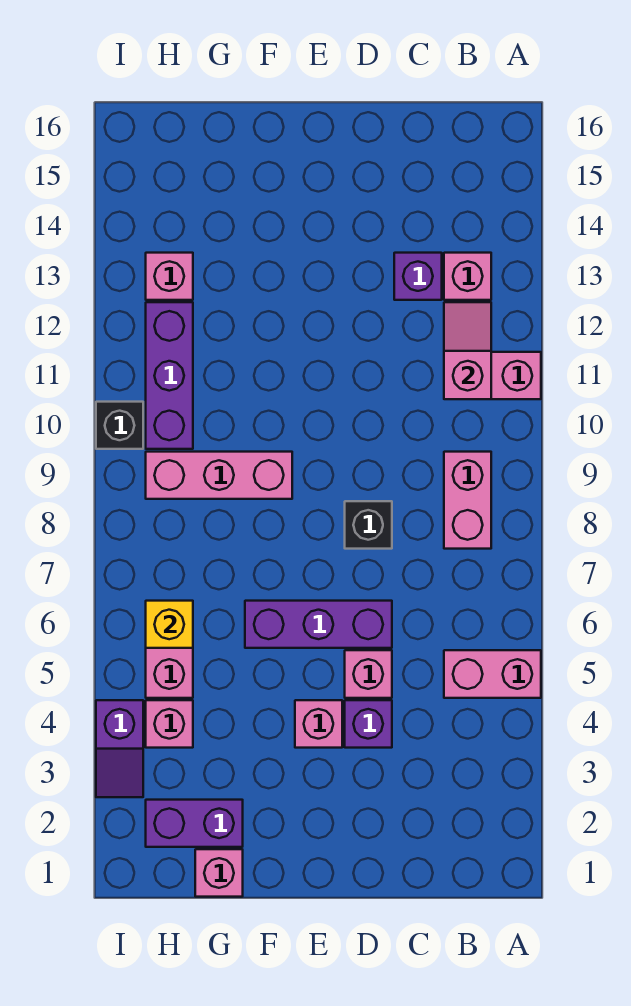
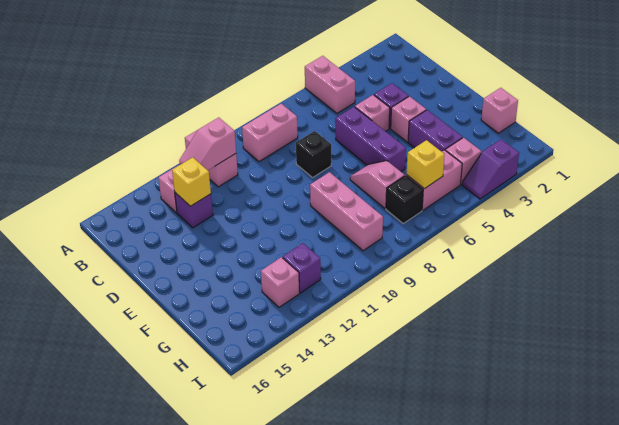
none -> yellow brick C13 level 2
none -> pink slope F7:G7 level 1 top G
purple brick G2:H2 level 1 -> purple brick F4:G4 level 1
purple brick H10:H12 level 1 -> purple brick H12 level 1
purple slope I3:I4 level 1 top 4 -> purple slope I3:I4 level 1 top 3
black brick I10 level 1 -> black brick H7 level 1

